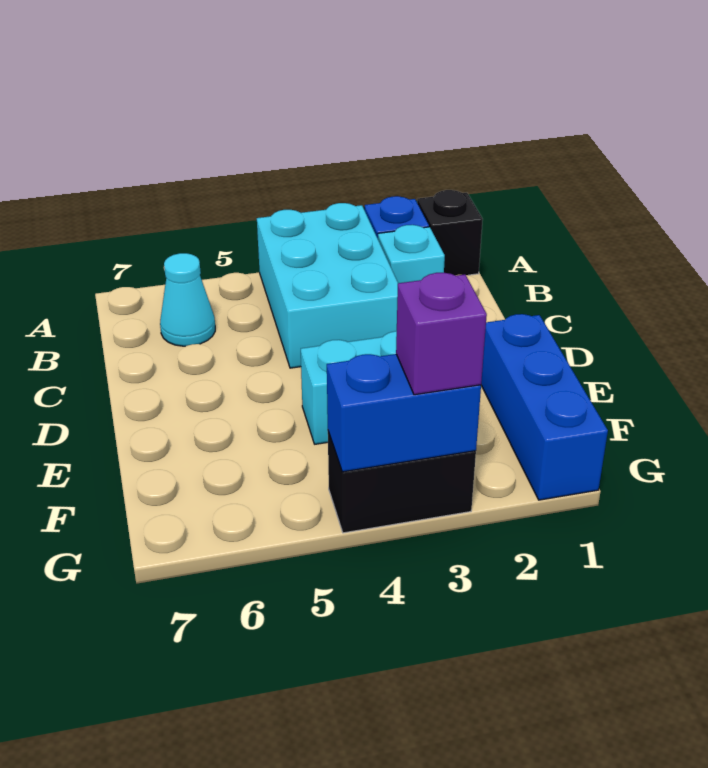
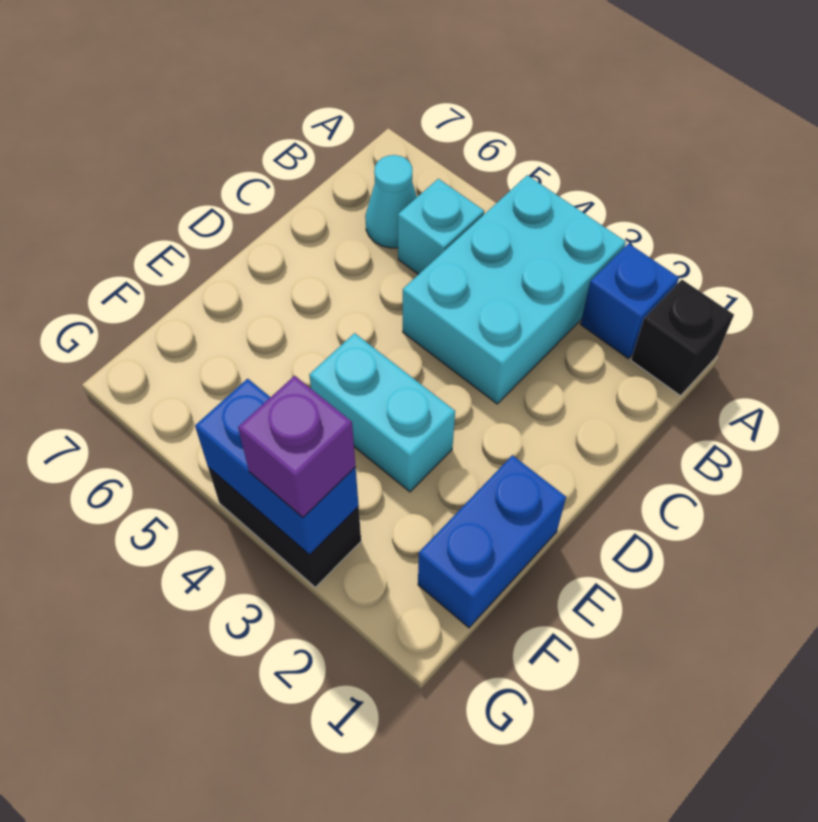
cyan brick B2 level 1 -> cyan brick B5 level 1
blue brick E1:G1 level 1 -> blue brick E1:F1 level 1

